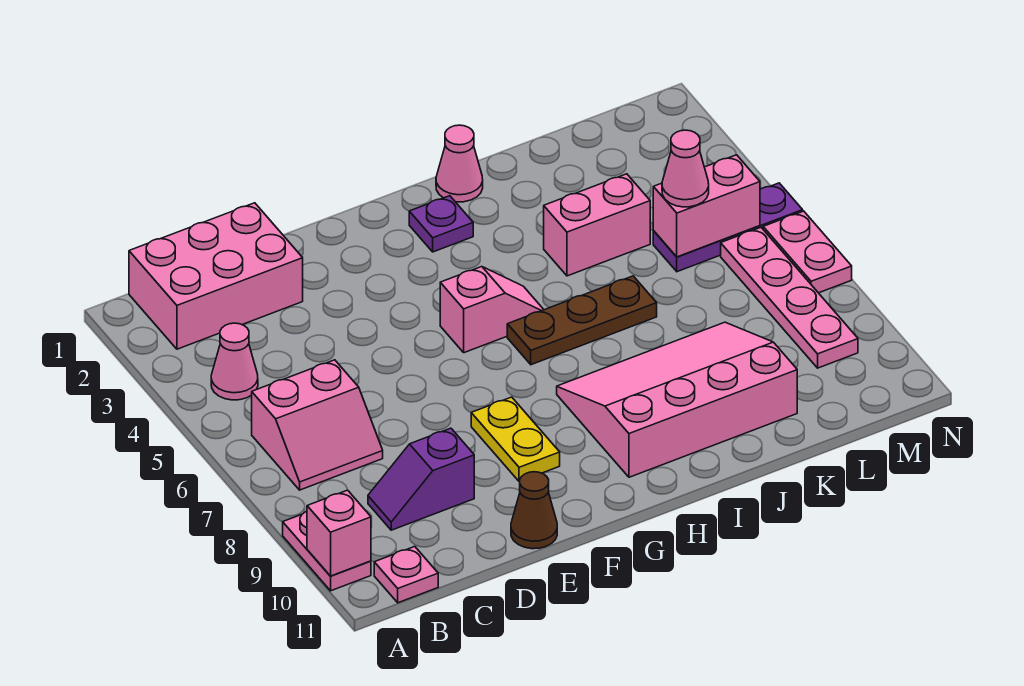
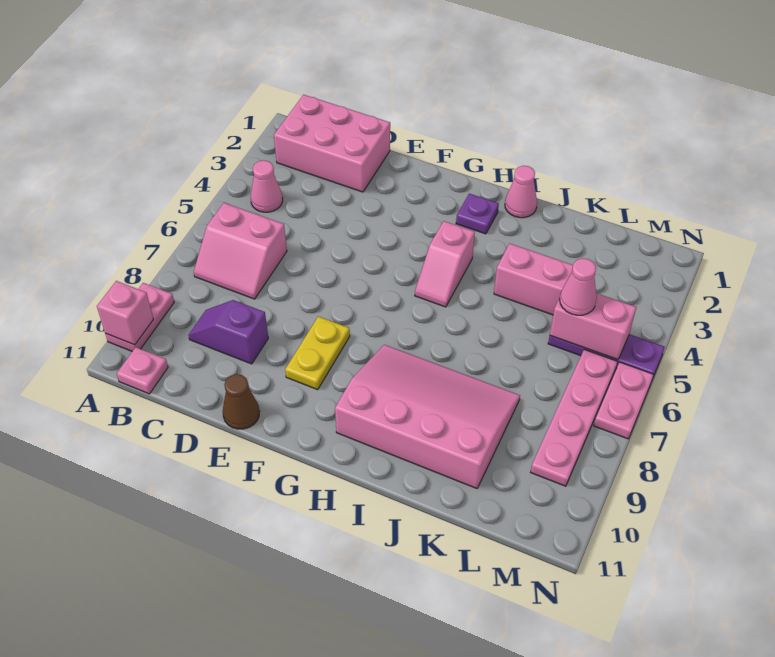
pink slope G5:H5 level 1 top G -> pink slope H4:H5 level 1 top 4
brown plate H6:J6 level 1 -> none

